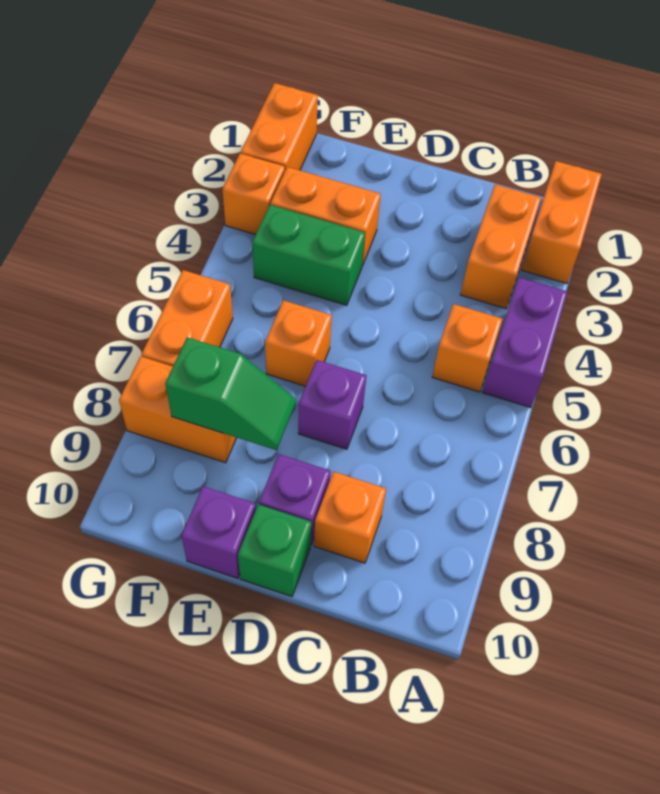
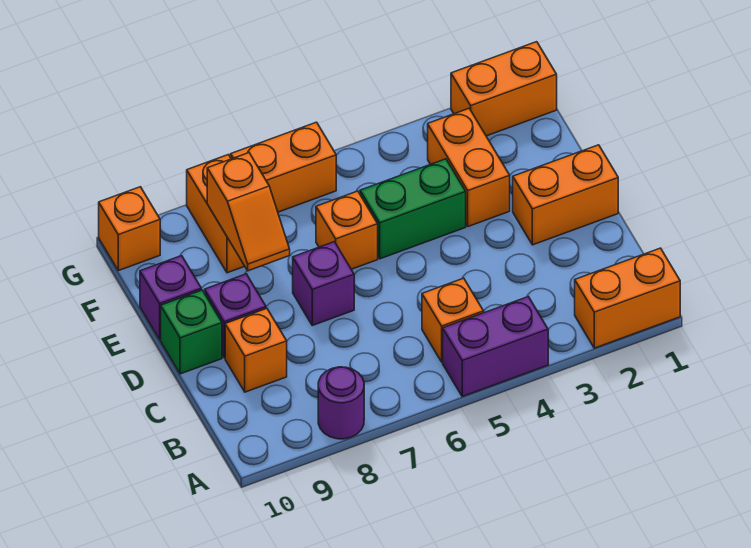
none -> purple round brick A8 level 1
orange brick B2:B3 level 1 -> orange brick D1:D2 level 1
green brick E4:F4 level 1 -> green brick E4:E5 level 1
green slope E8:F8 level 2 top F -> orange slope E8:F8 level 2 top F
orange brick G3 level 1 -> orange brick G10 level 1

